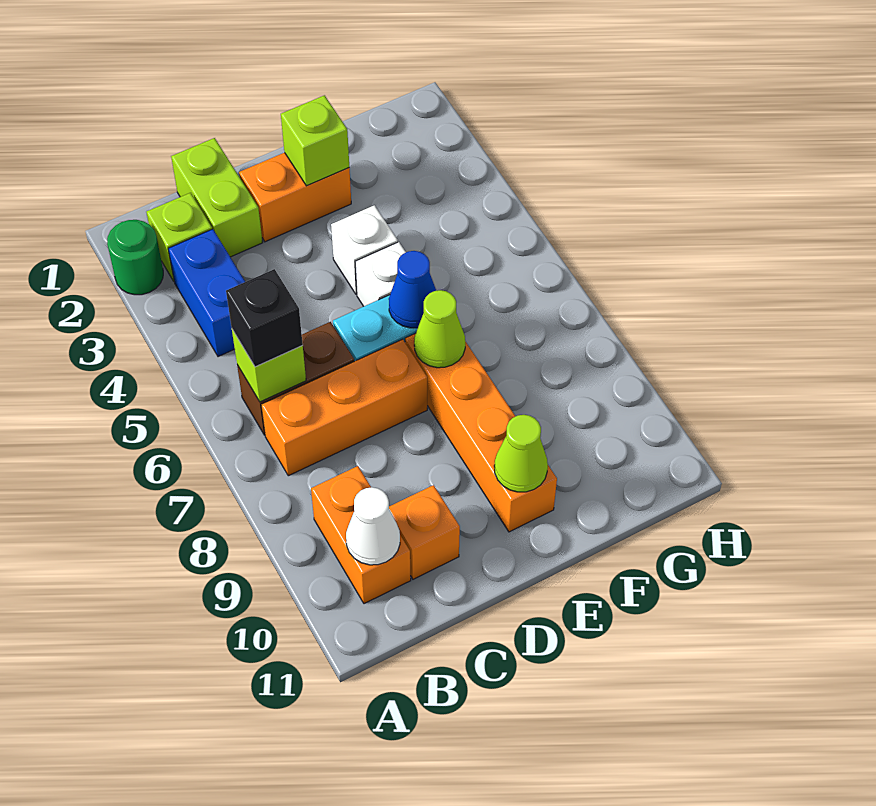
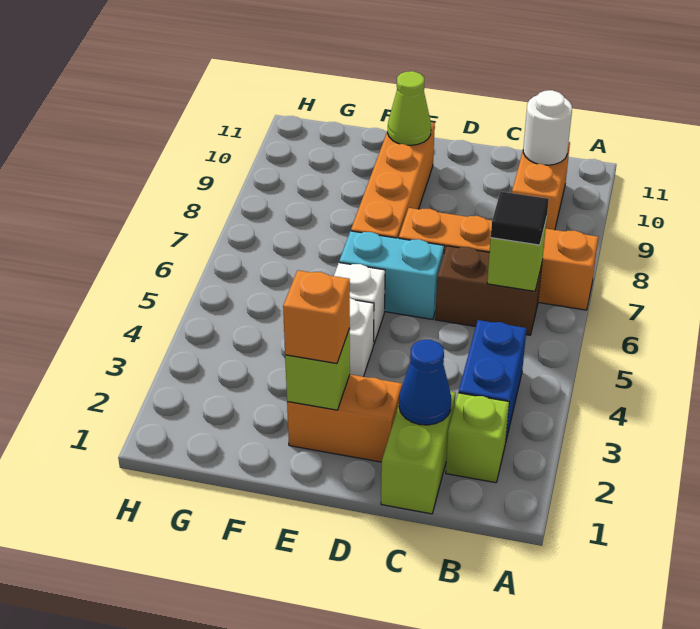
green round brick A2 level 1 -> none
black brick B6 level 3 -> black tile B6 level 3
orange brick B7:D7 level 1 -> orange brick A7:D7 level 1
white cone B10 level 2 -> white round brick B10 level 2
orange brick C10 level 1 -> orange brick E2 level 3
blue cone E6 level 2 -> blue cone C2 level 2
lime cone E7 level 2 -> none

